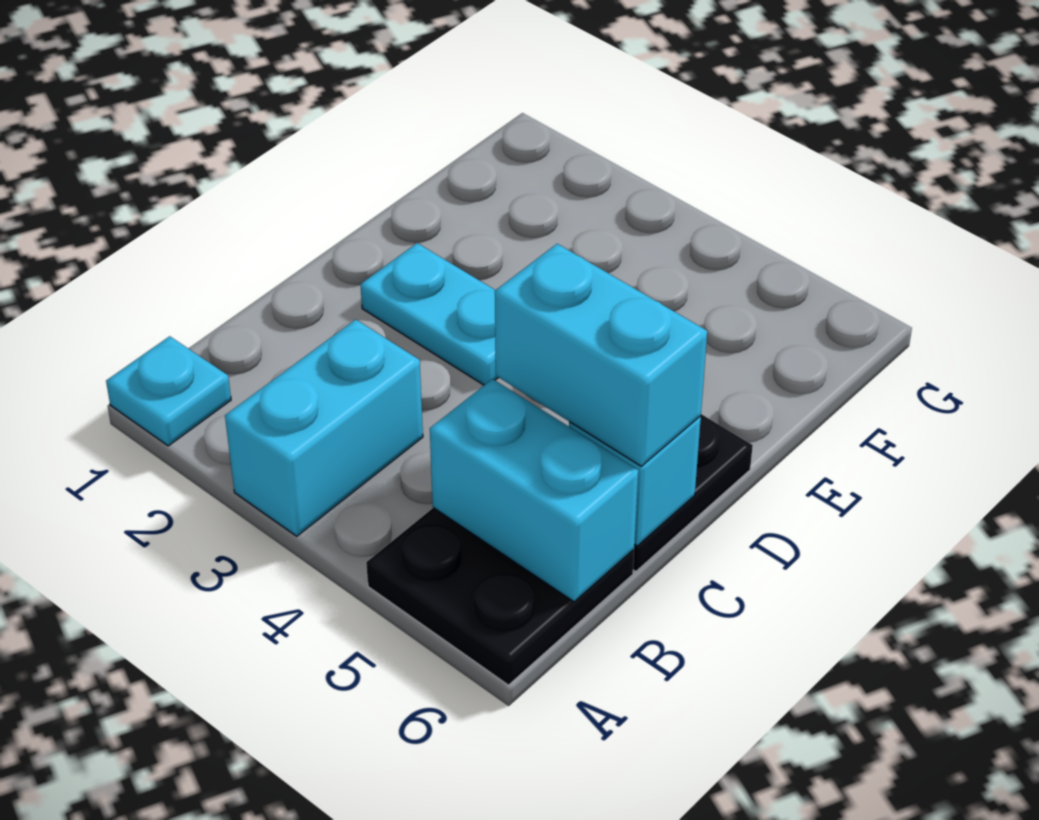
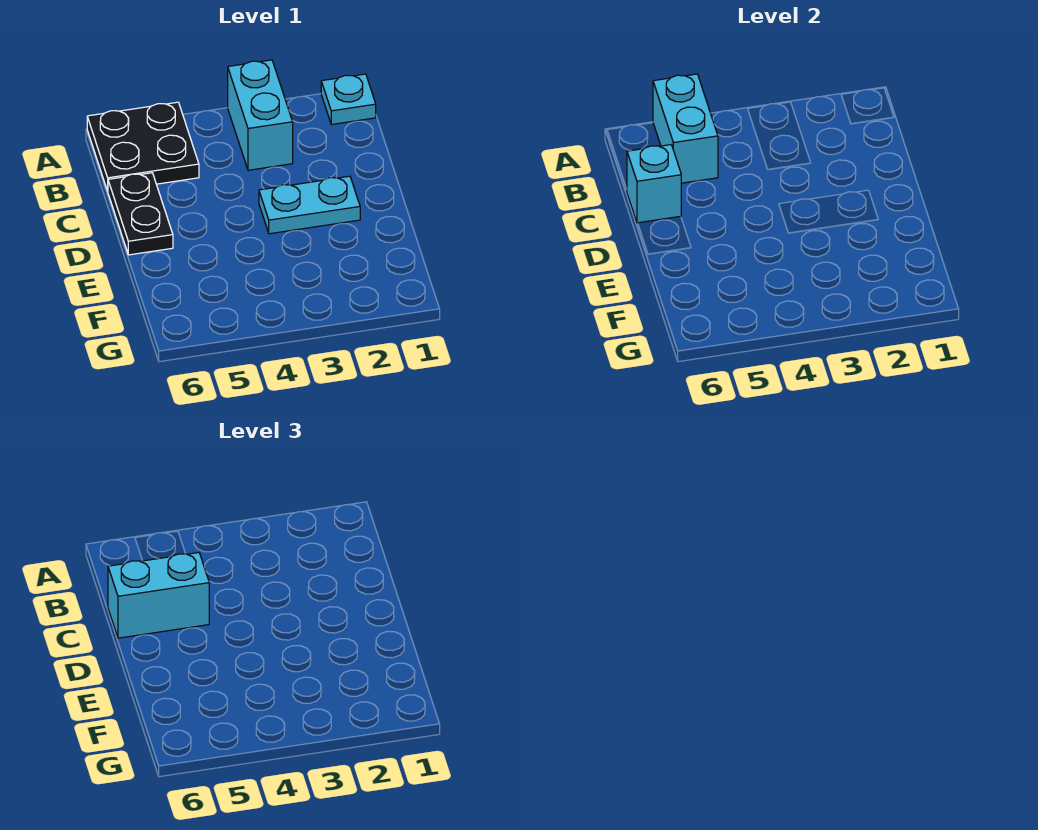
cyan brick B5:B6 level 2 -> cyan brick A5:B5 level 2

